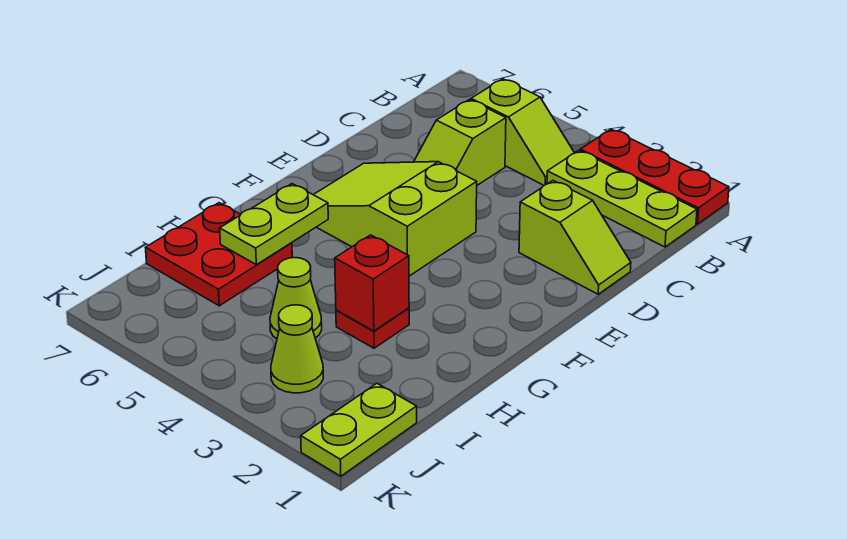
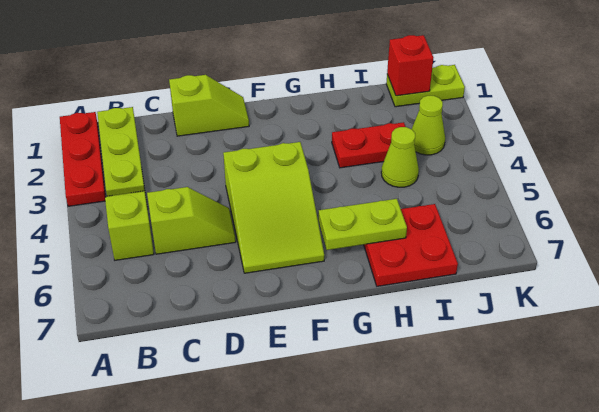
lime slope D1:D2 level 1 top 2 -> lime slope D1:E1 level 1 top D
red plate H3 level 1 -> red plate H3:I3 level 1
red brick H3 level 2 -> red brick J1 level 2

